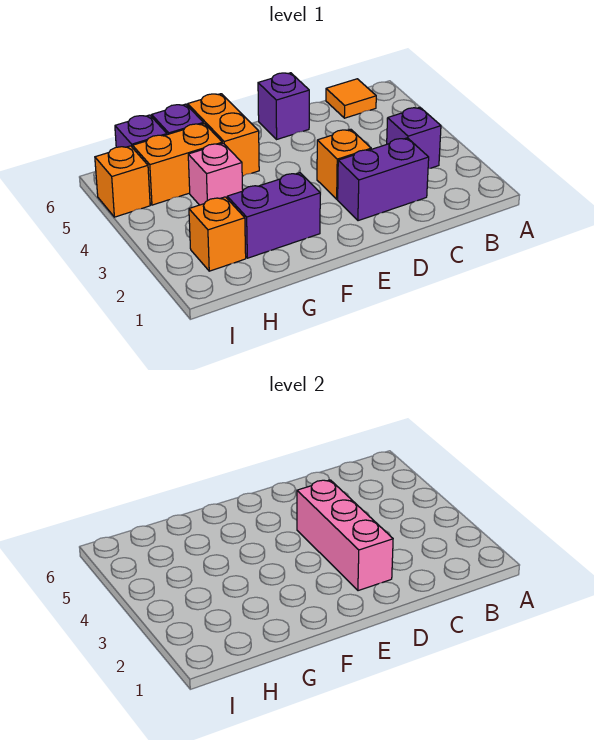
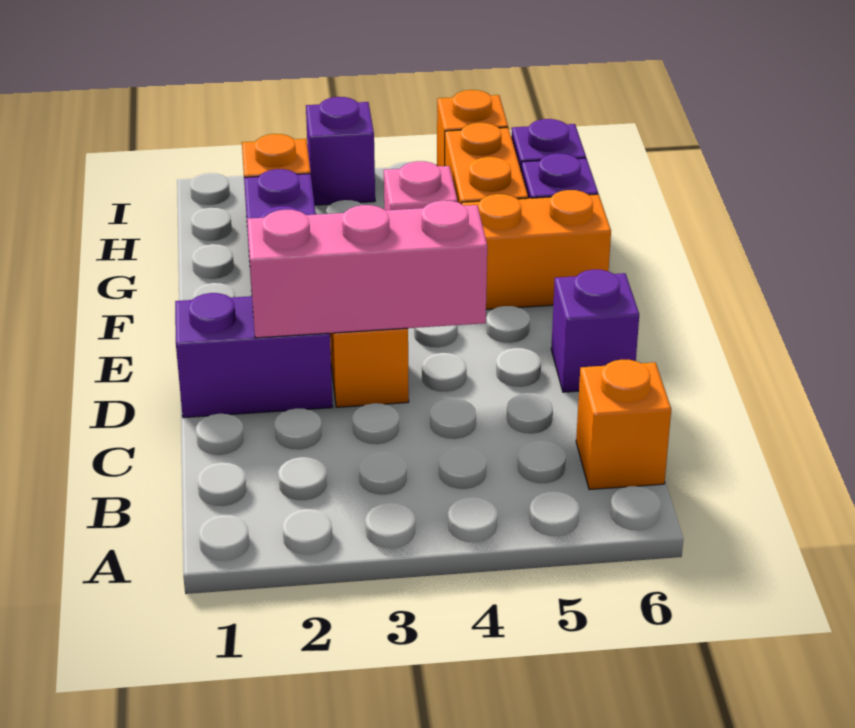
purple brick B3 level 1 -> purple brick I3 level 1
orange tile B6 level 1 -> orange brick B6 level 1
purple brick C2:D2 level 1 -> purple brick D1:D2 level 1

